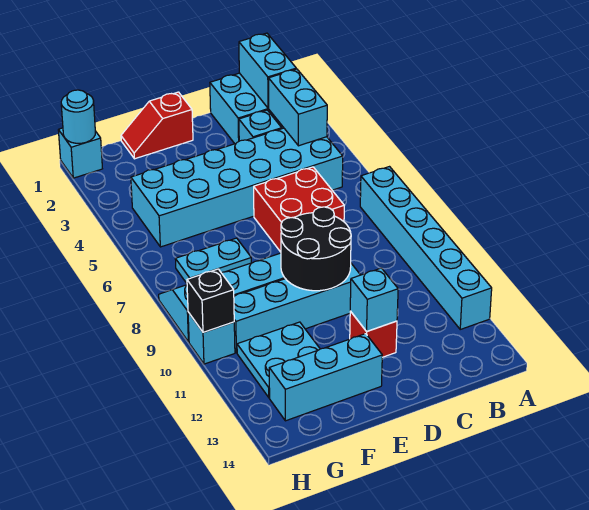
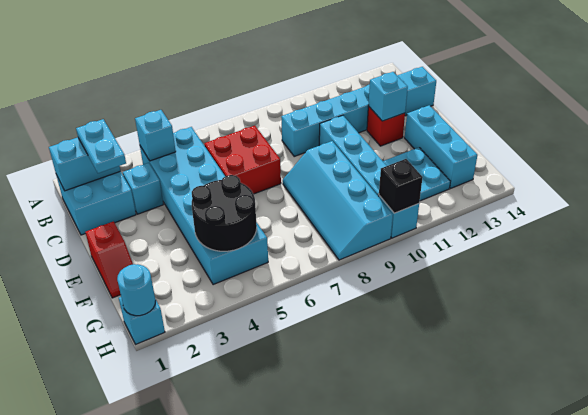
cyan brick A7:A12 level 1 -> cyan brick C9:C14 level 1
cyan brick B3:B4 level 2 -> cyan brick B4 level 2
black round brick D9:E10 level 2 -> black round brick F4:G5 level 2
cyan plate F7:G7 level 1 -> cyan plate B2:C2 level 3

